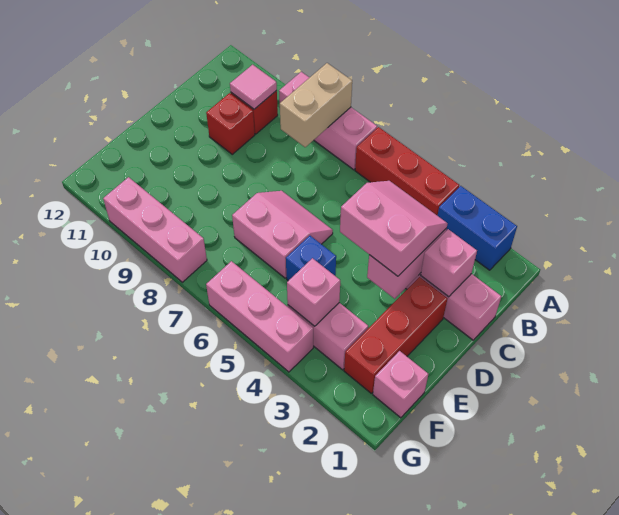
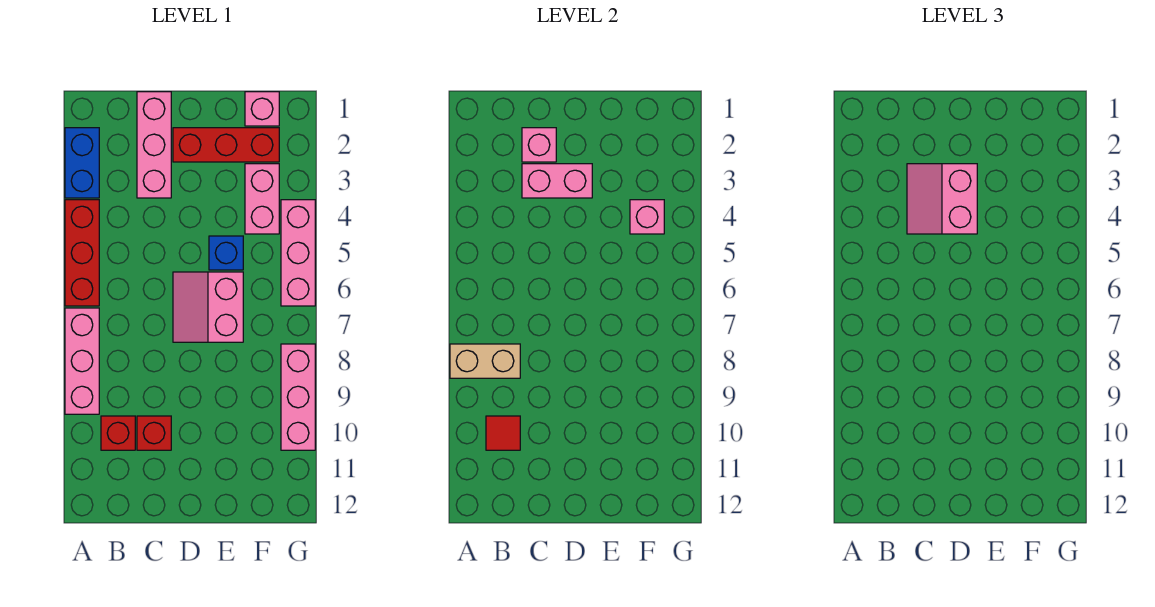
pink tile B10 level 2 -> red tile B10 level 2

